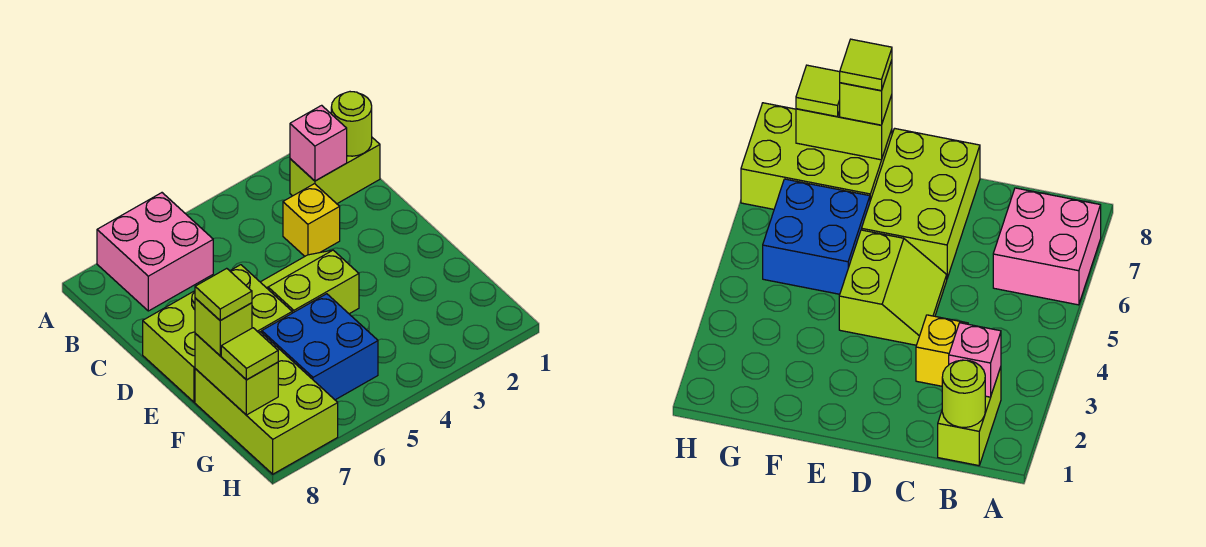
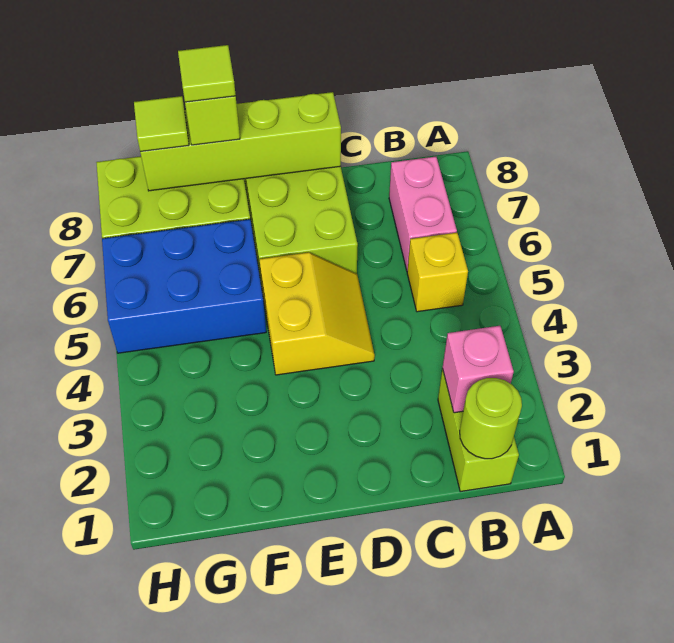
pink brick A6:B7 level 1 -> pink brick B6:B7 level 1
yellow brick C3 level 1 -> yellow brick B5 level 1
lime slope D4:E5 level 1 top E -> yellow slope D4:E5 level 1 top E
blue brick F5:G6 level 1 -> blue brick F5:H6 level 1
lime brick F8:G8 level 2 -> lime brick D8:G8 level 2

